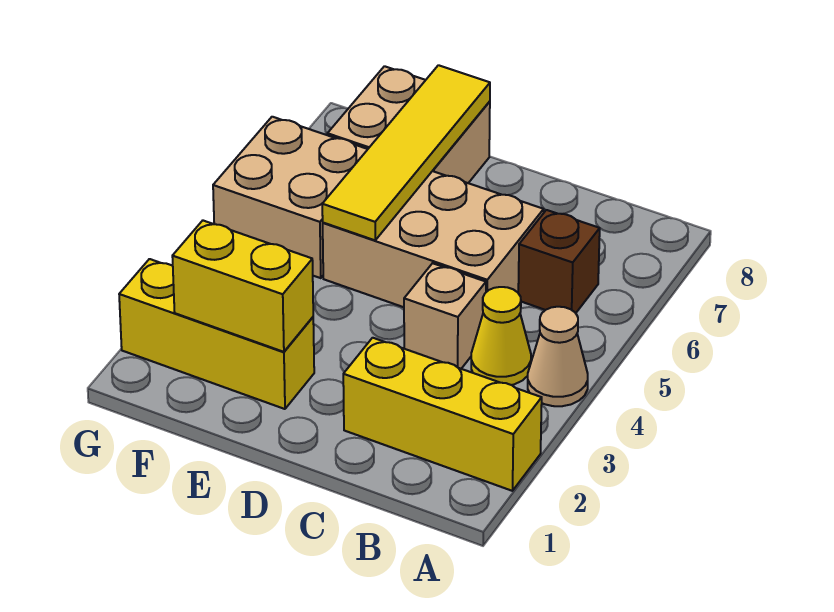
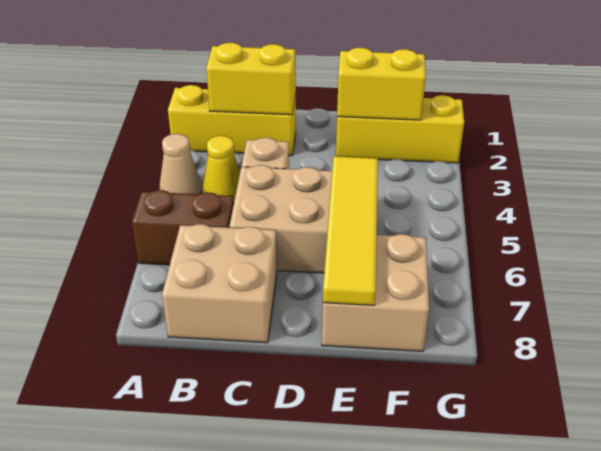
none -> yellow brick B2:C2 level 2
brown brick B6 level 1 -> brown brick A6:B6 level 1
tan brick F5:G6 level 1 -> tan brick B7:C8 level 1

